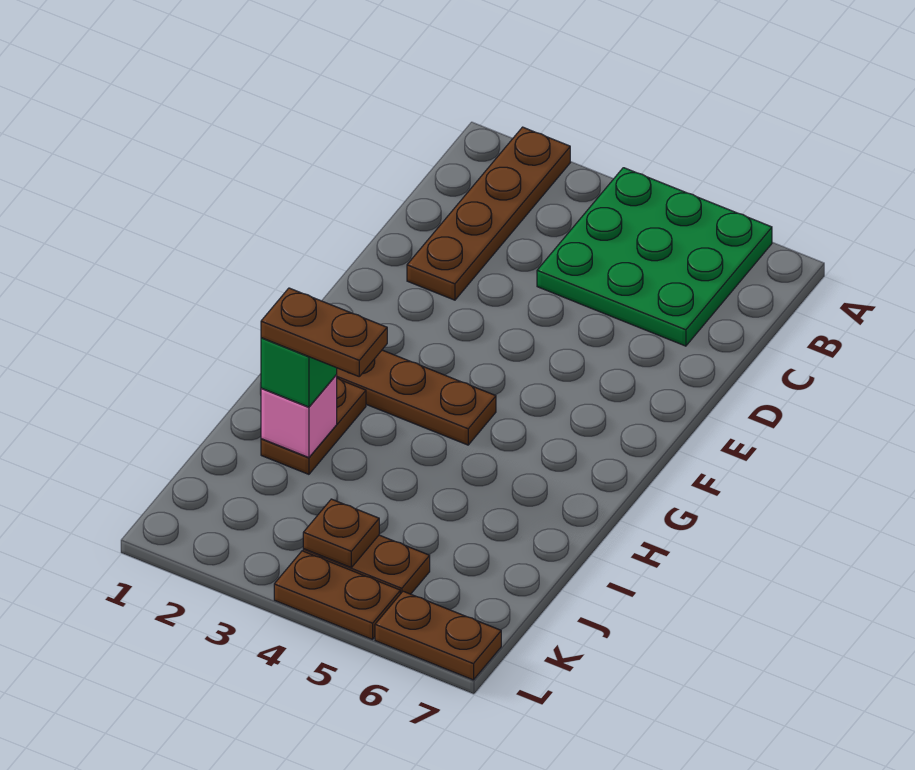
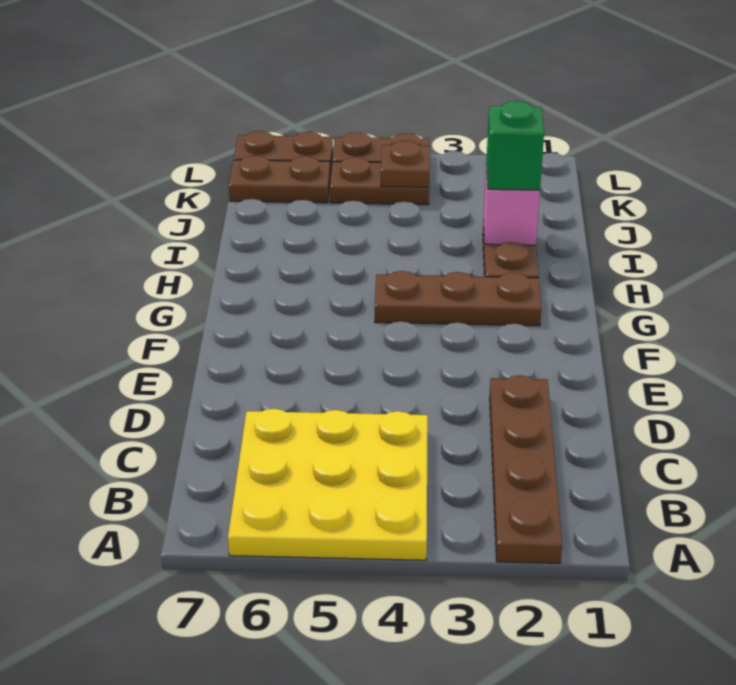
green plate A4:C6 level 1 -> yellow plate A4:C6 level 1
brown plate I2:I3 level 4 -> brown plate K6:K7 level 1

